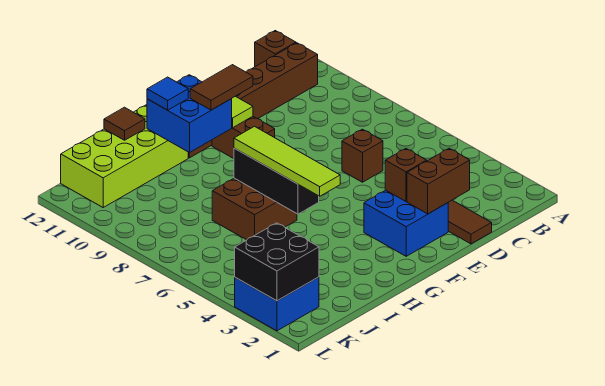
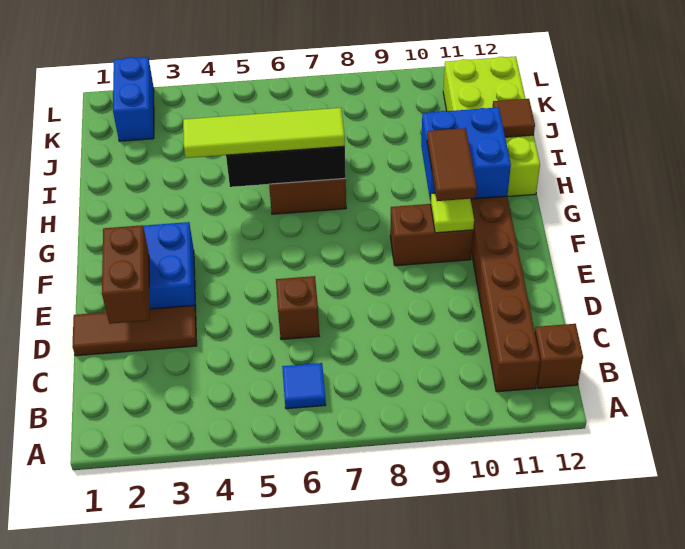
brown brick E3 level 2 -> none
blue tile H11 level 3 -> blue tile B6 level 1
blue brick K2:L3 level 1 -> blue brick K2:L2 level 1
black brick K2:L3 level 2 -> none

